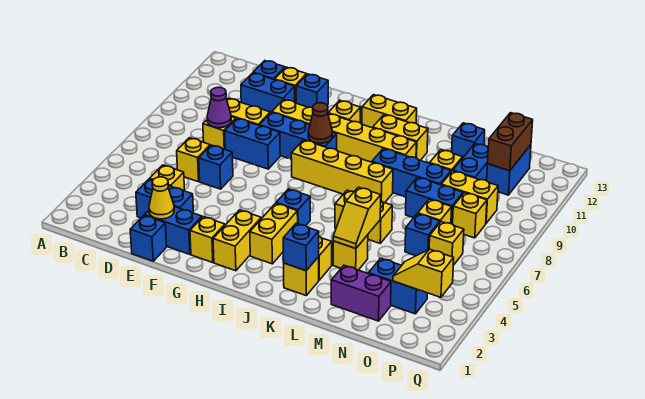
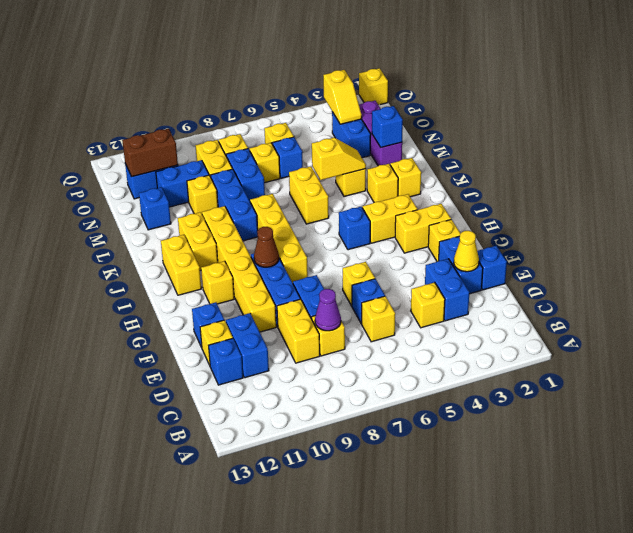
none -> yellow brick F6 level 1
blue brick K2 level 2 -> blue brick M2 level 2
purple brick M2:N2 level 1 -> purple brick M2:O2 level 1
none -> yellow brick Q1 level 1

